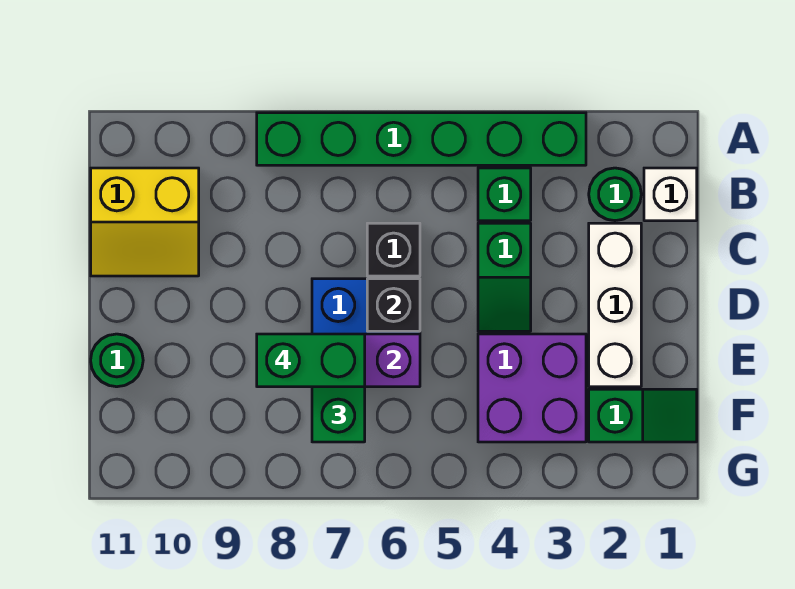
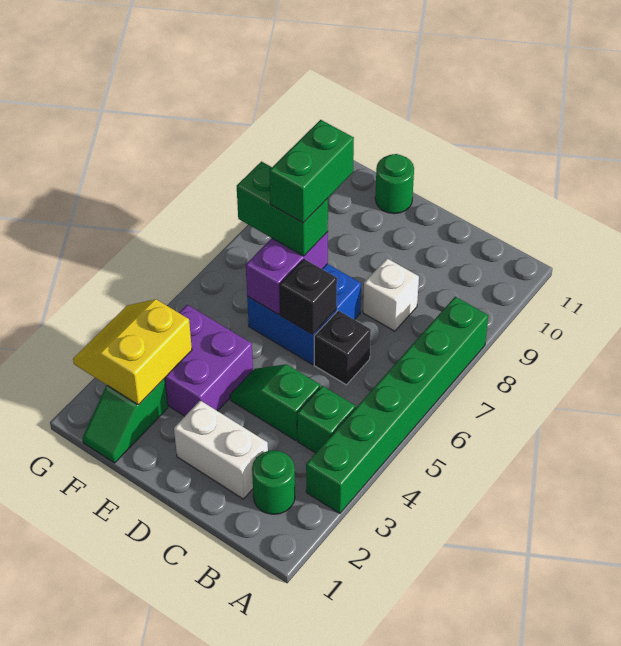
white brick B1 level 1 -> white brick C8 level 1
yellow slope B10:C11 level 1 top B -> yellow slope F2:G3 level 2 top F
white brick C2:E2 level 1 -> white brick C2:D2 level 1

